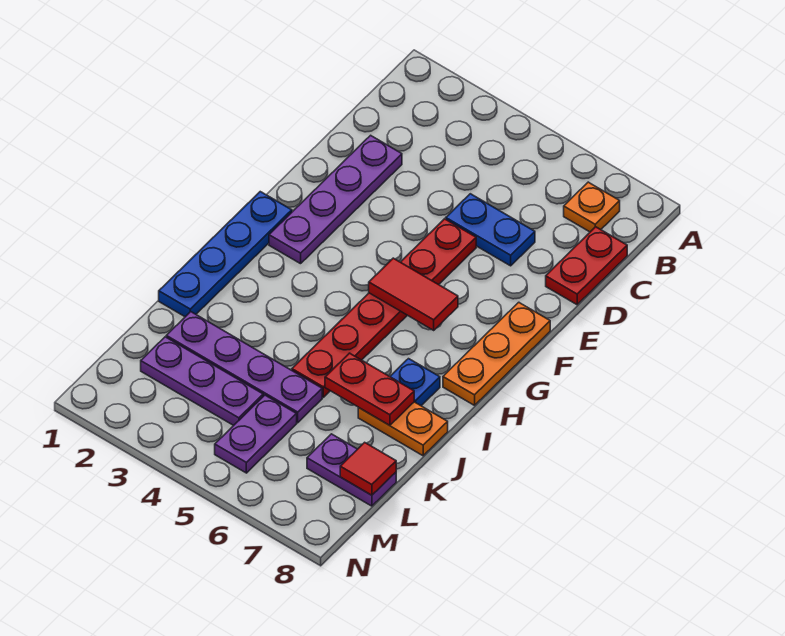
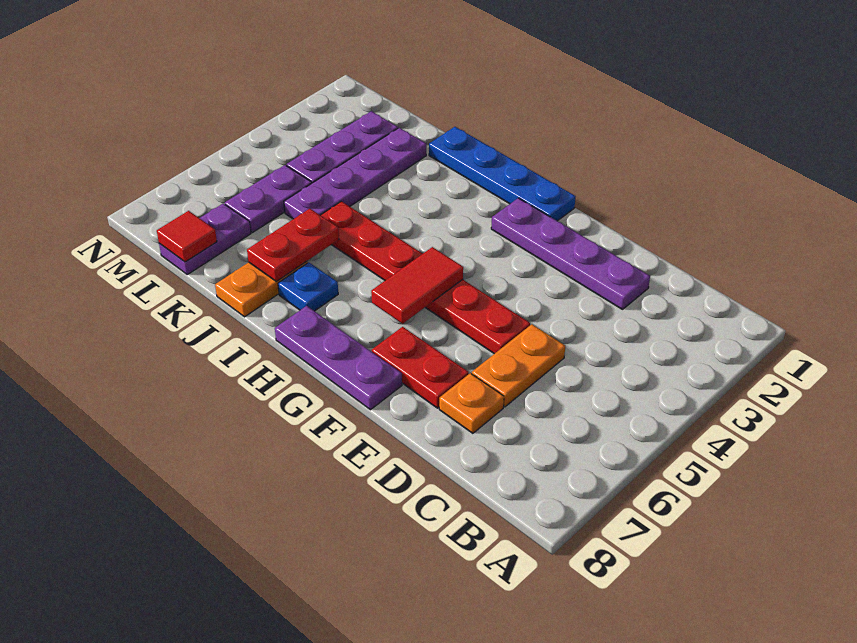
orange plate B7 level 1 -> orange plate D7 level 1
red plate C8:D8 level 1 -> red plate E7:F7 level 1
blue plate D5:D6 level 1 -> orange plate D5:D6 level 1
orange plate F8:H8 level 1 -> purple plate F8:H8 level 1
purple plate L5:M5 level 1 -> purple plate L5:L6 level 1

